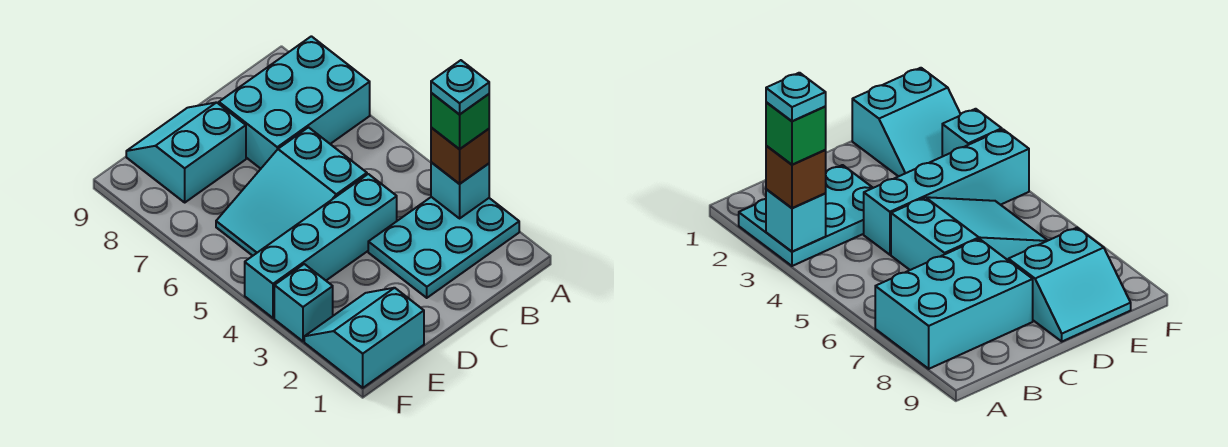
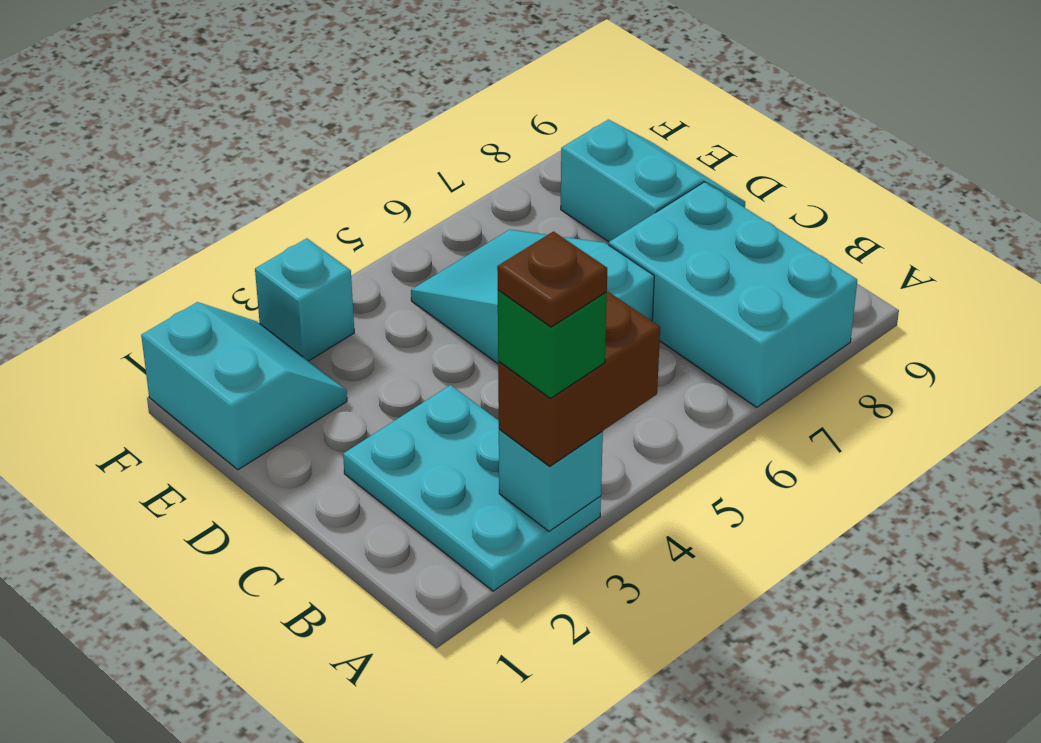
brown brick A3 level 3 -> brown brick A3:A4 level 3
cyan plate A3 level 5 -> brown plate A3 level 5
cyan brick C4:F4 level 1 -> none

